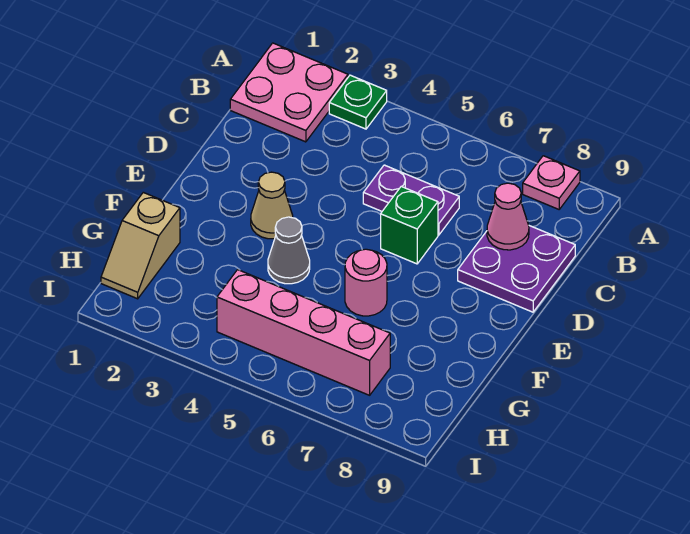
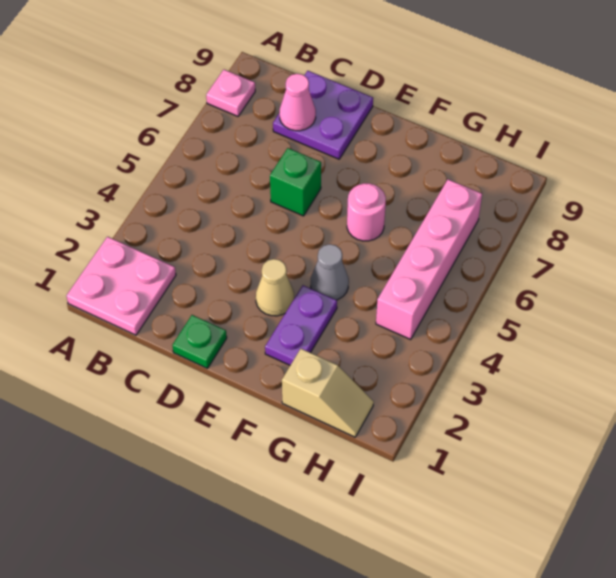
green plate A3 level 1 -> green plate D1 level 1
purple plate C5:C6 level 1 -> purple plate F2:F3 level 1

